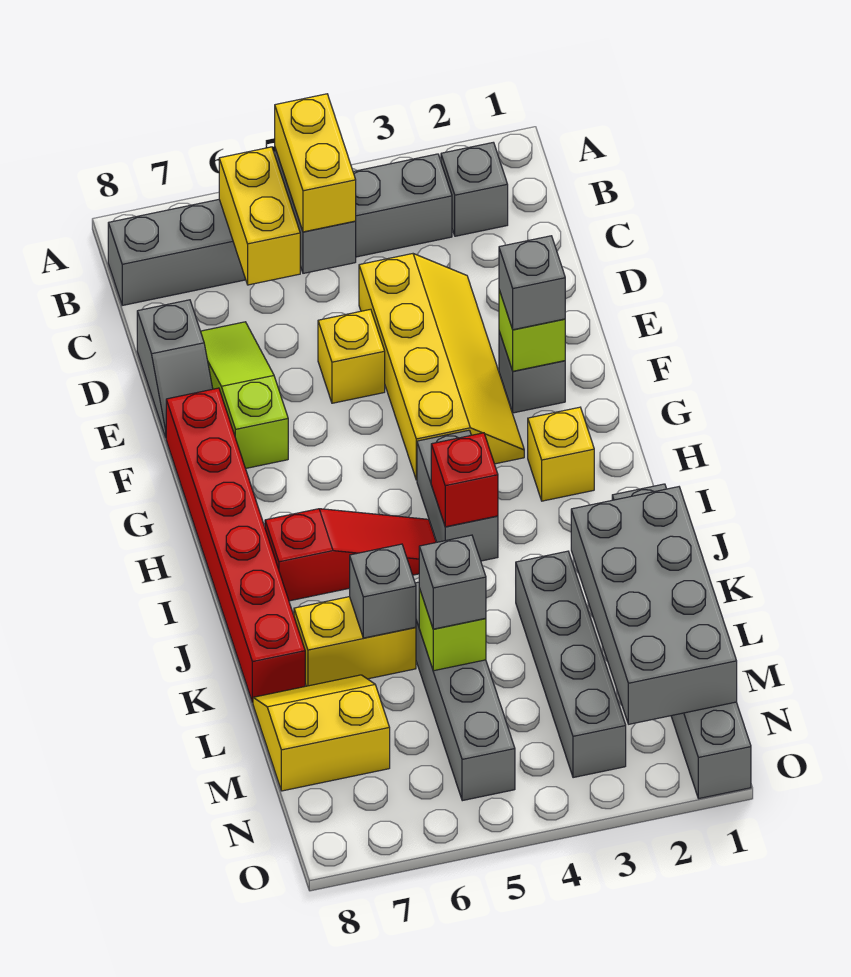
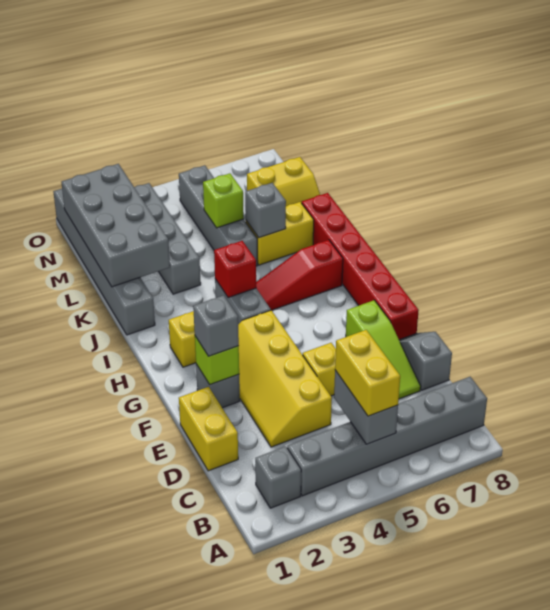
yellow brick B6:C6 level 2 -> yellow brick D1:E1 level 1
grey brick L5 level 3 -> none

